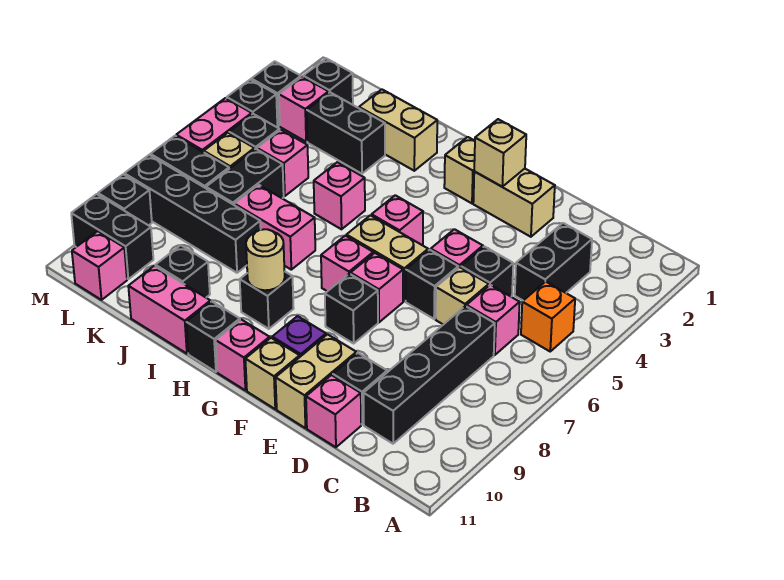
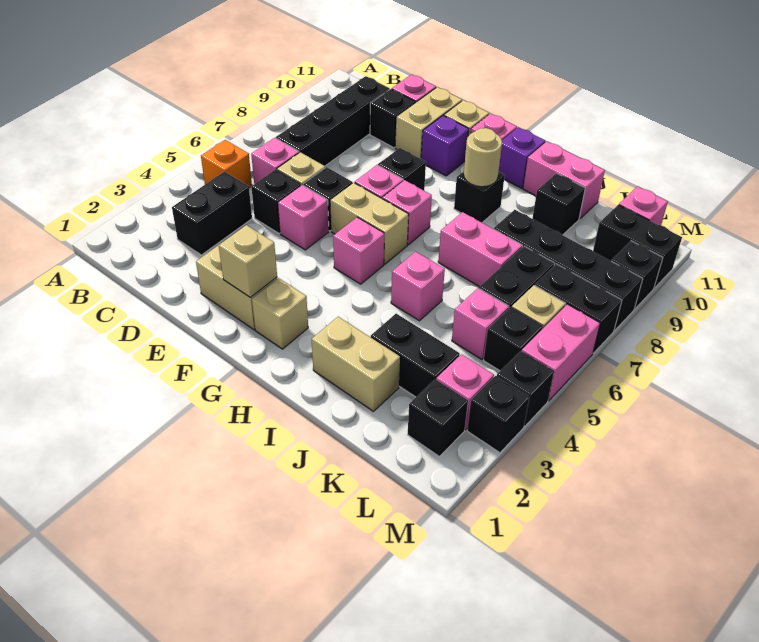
black brick H11 level 1 -> purple brick H11 level 1

